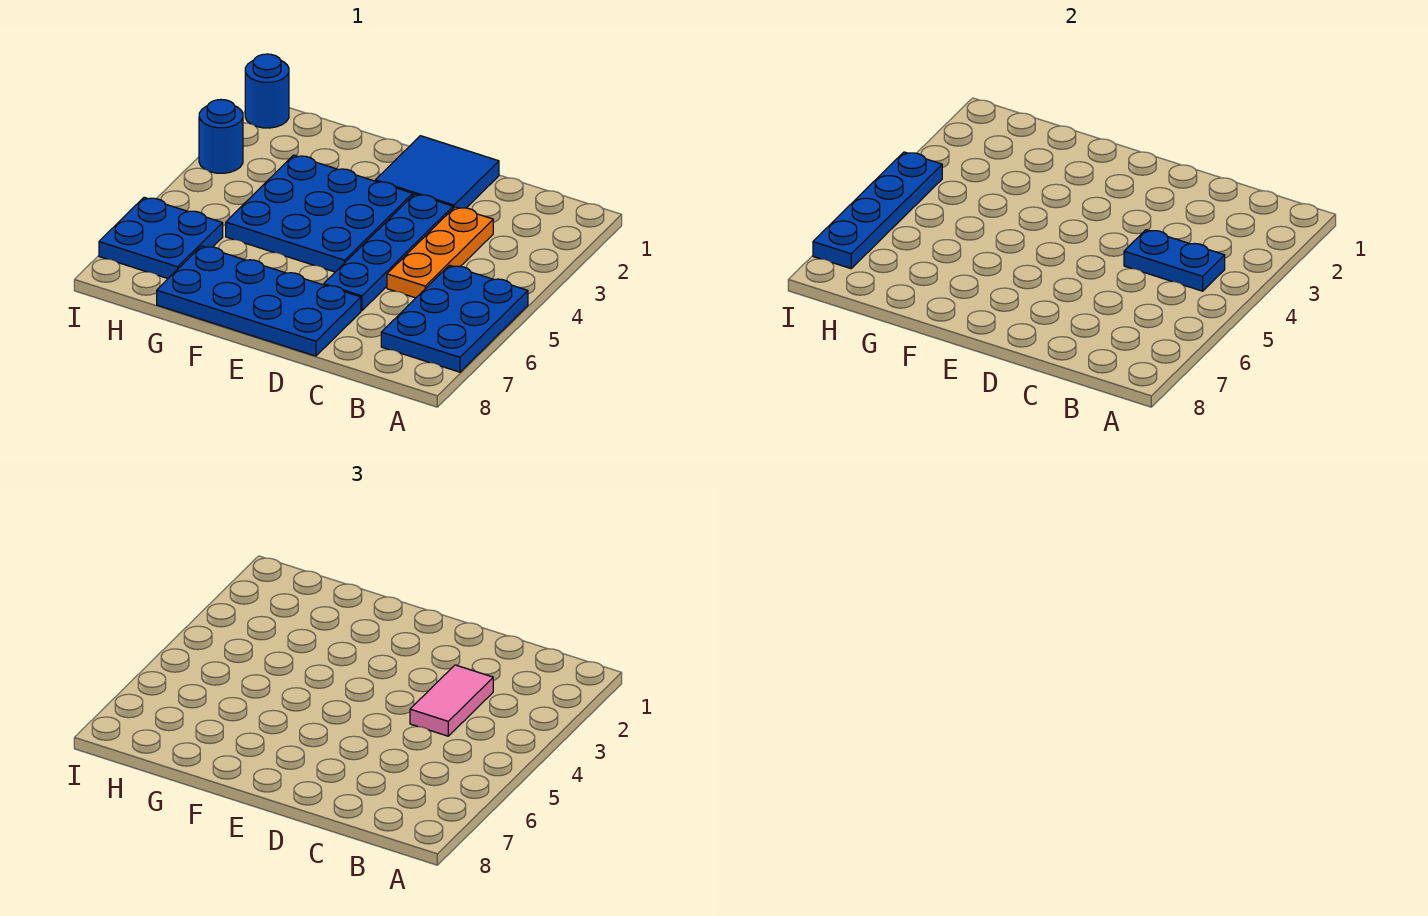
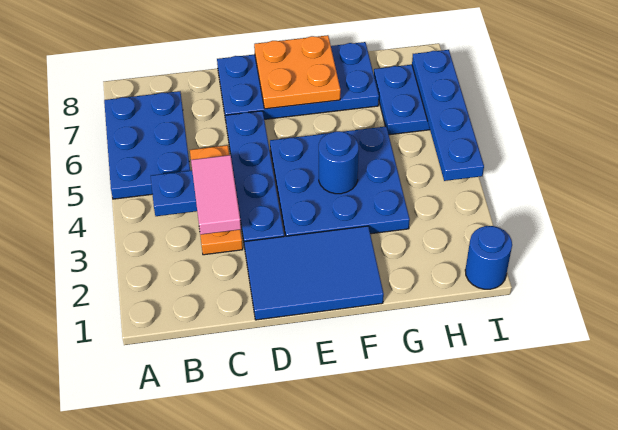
blue tile D1:E2 level 1 -> blue tile D1:F2 level 1
none -> orange plate E7:F8 level 2
blue round brick I3 level 1 -> blue round brick F4 level 2

